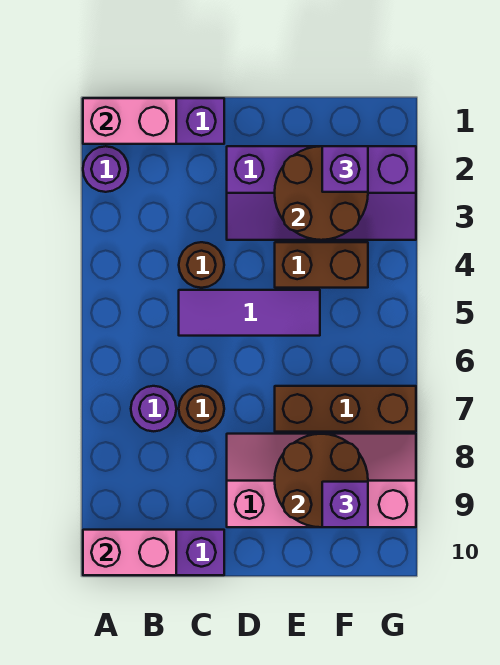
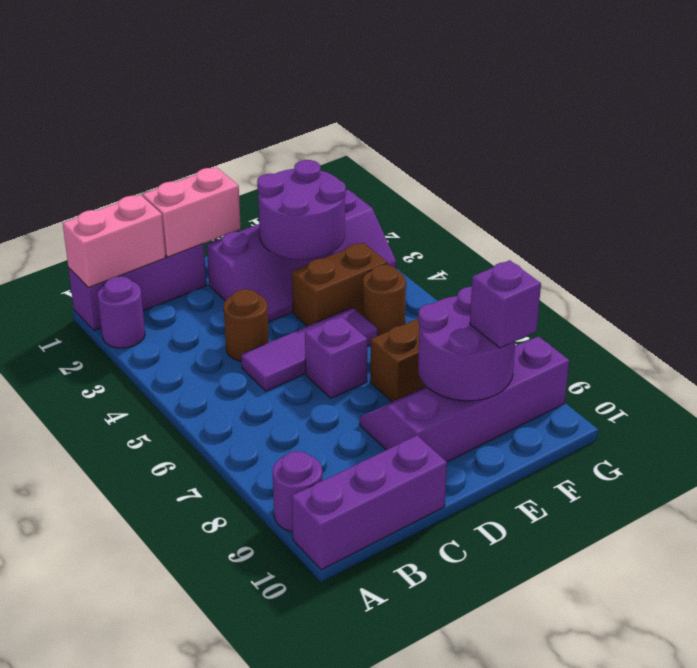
pink brick A10:B10 level 2 -> pink brick C1:D1 level 2
purple round brick B7 level 1 -> purple round brick A9 level 1
brown round brick C7 level 1 -> brown round brick F5 level 1
pink slope D8:G9 level 1 top 9 -> purple slope D8:G9 level 1 top 9
brown round brick E2:F3 level 2 -> purple round brick E2:F3 level 2
brown round brick E8:F9 level 2 -> purple round brick E8:F9 level 2
purple brick F2 level 3 -> purple brick D6 level 1

